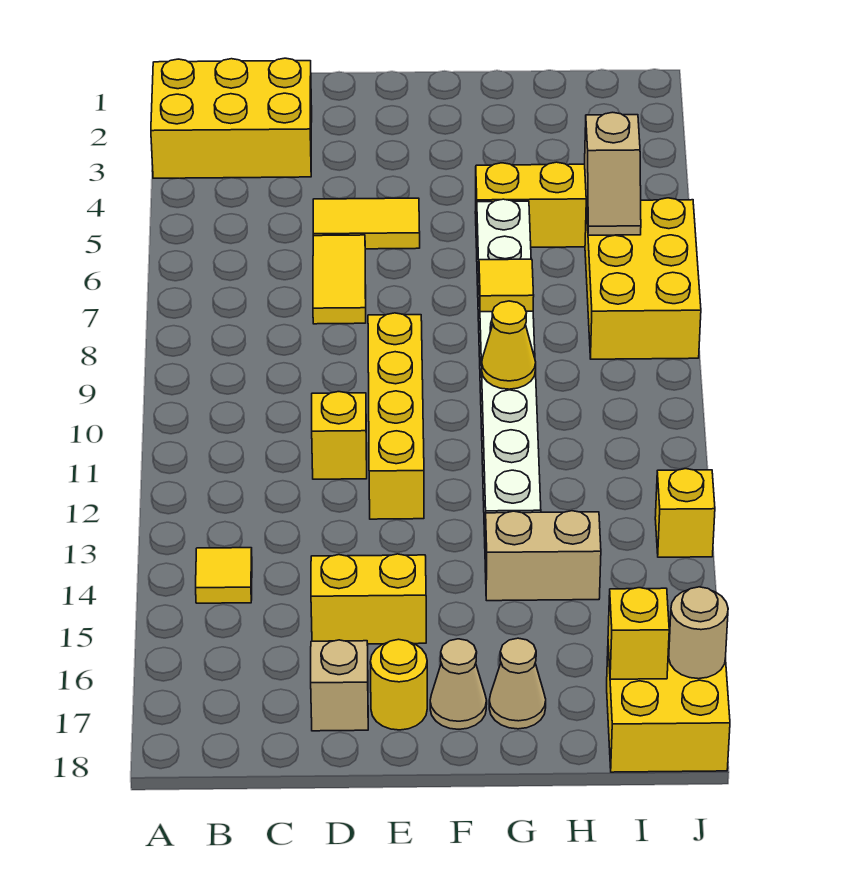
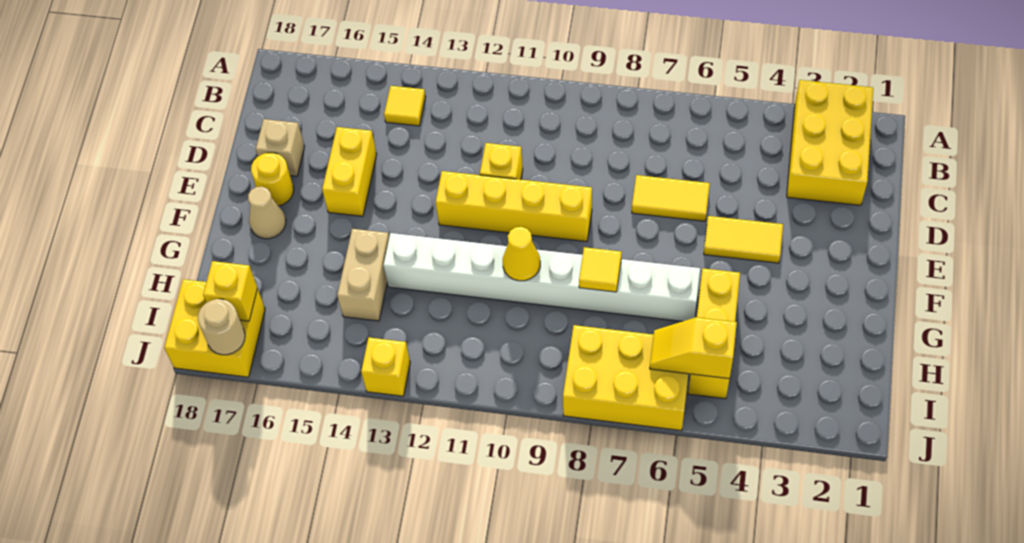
yellow tile D5:E5 level 1 -> yellow tile E4:E5 level 1
tan cone G17 level 1 -> none
tan slope I5:I6 level 2 top 5 -> yellow slope I5:I6 level 2 top 5

